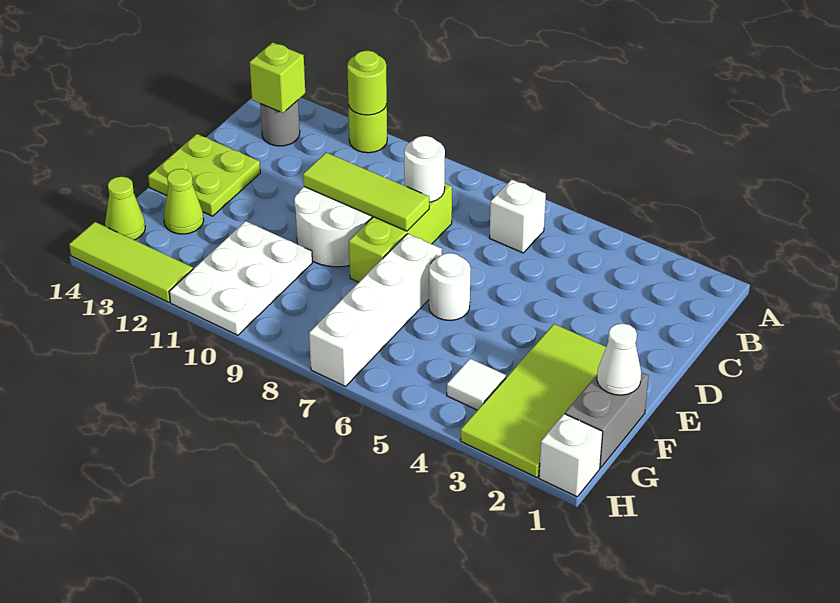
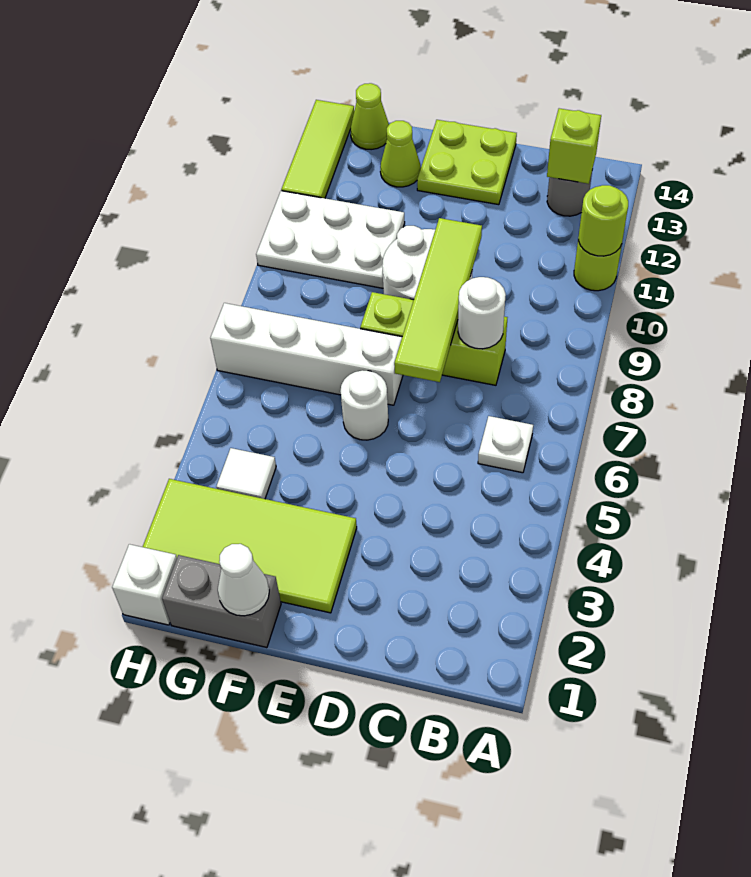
white brick B6 level 1 -> white plate B6 level 1
lime tile D8:D10 level 2 -> lime tile D7:D10 level 2

